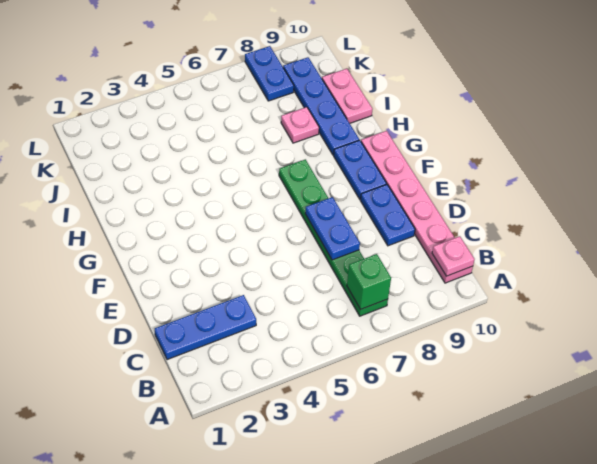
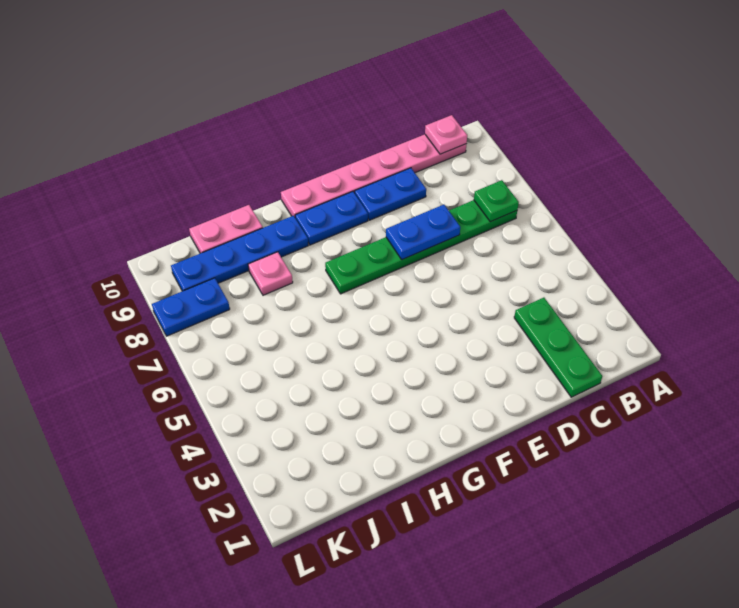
green brick B7 level 2 -> green plate B7 level 2
blue plate C1:C3 level 1 -> green plate C1:C3 level 1

